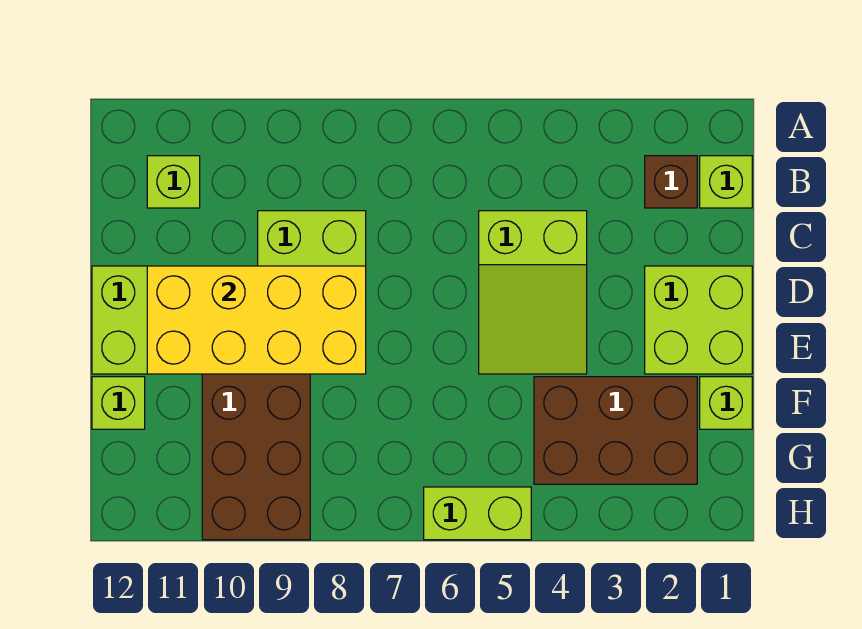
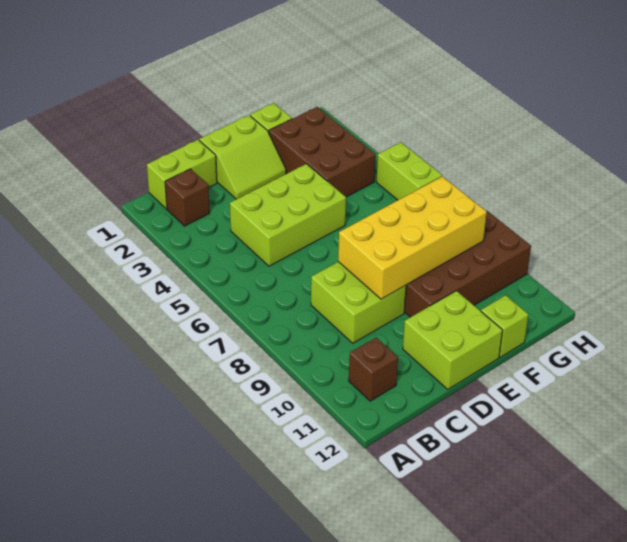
lime brick B1 level 1 -> lime brick B1:C1 level 1
lime brick B11 level 1 -> brown brick B11 level 1
lime slope C4:E5 level 1 top C -> lime brick C4:E5 level 1
lime brick D1:E2 level 1 -> lime slope D1:E2 level 1 top 1
yellow brick D8:E11 level 2 -> yellow brick D8:G9 level 2

